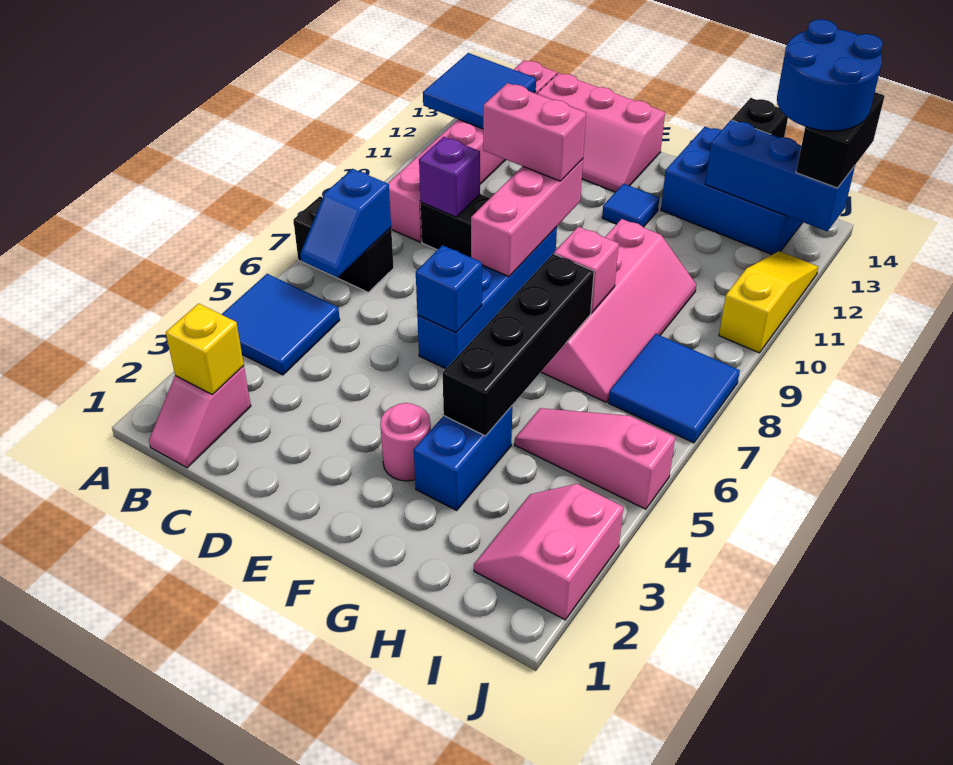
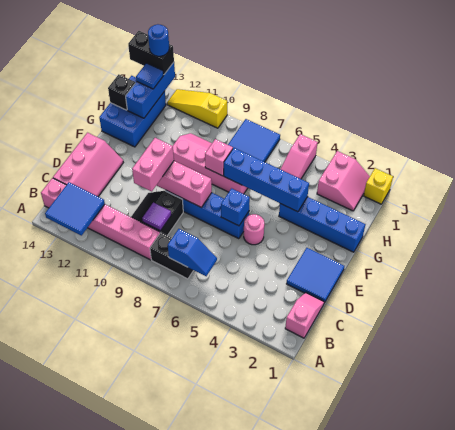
blue tile A4:B5 level 1 -> blue tile D1:E2 level 1
black brick A7:B7 level 1 -> black brick B7:B8 level 1
pink slope B1:B2 level 1 top 2 -> pink slope B1:C1 level 1 top B
yellow brick B2 level 2 -> yellow brick J1 level 1
purple brick C9 level 2 -> purple tile C9 level 2
pink round brick F3 level 1 -> pink round brick E5 level 1
blue tile F12 level 1 -> blue tile I13 level 3
blue brick G3:G4 level 1 -> blue brick G1:G4 level 1
black brick G4:G7 level 2 -> blue brick G4:G7 level 2
pink slope I2:J3 level 1 top J -> pink slope I2:J3 level 1 top 3
blue round brick I13:J14 level 4 -> blue round brick J13 level 4

